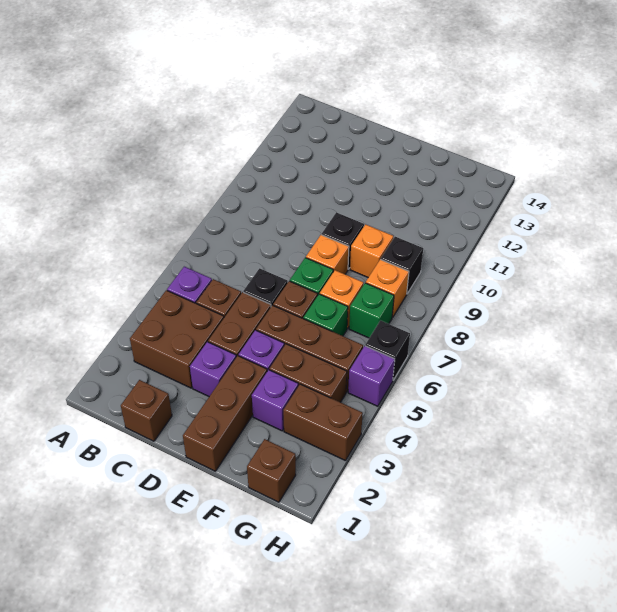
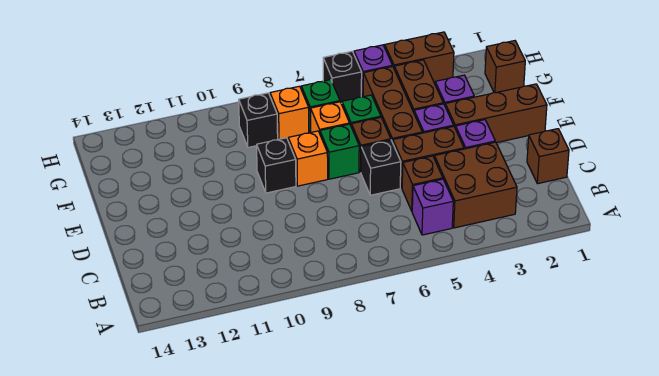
orange brick F9 level 1 -> none
brown brick G3:H3 level 1 -> brown brick H3:H4 level 1

